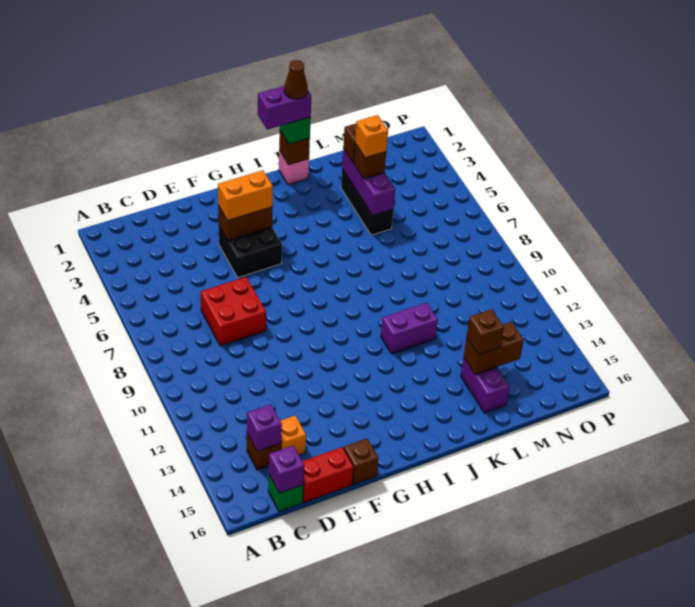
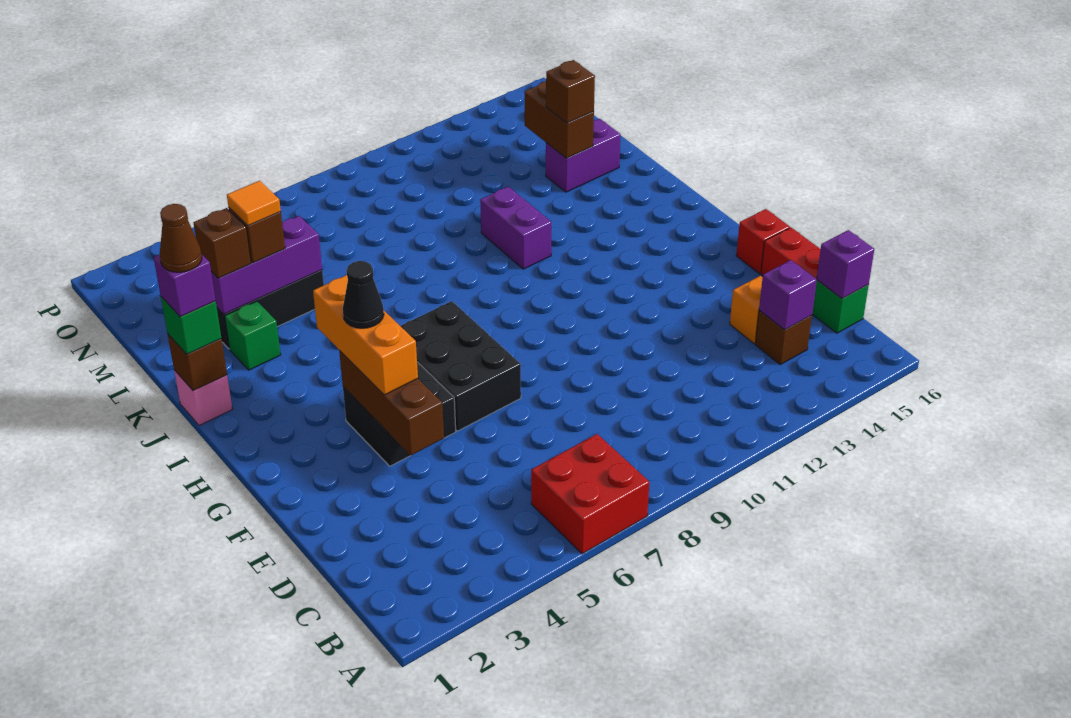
red brick D7:E8 level 1 -> red brick A6:B7 level 1
brown brick F4:G4 level 2 -> brown brick E4:G4 level 2
orange brick F4:G4 level 3 -> orange brick F4:H4 level 3
none -> black brick F6:H7 level 1
brown brick F16 level 1 -> red brick F16 level 1
none -> black cone G4 level 4
purple brick I1:J1 level 4 -> purple brick J1 level 4
none -> green brick K3 level 1
orange brick L4 level 4 -> orange tile L4 level 4

